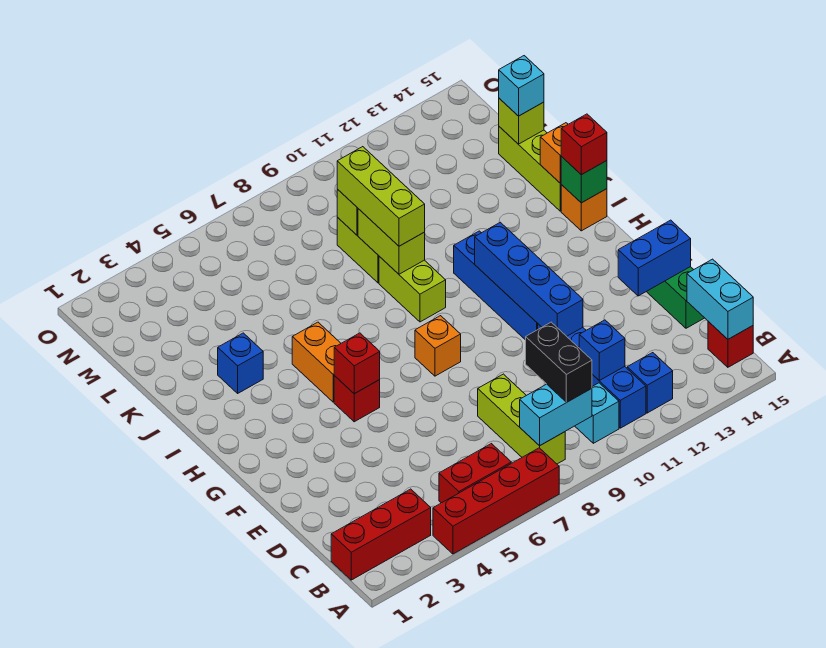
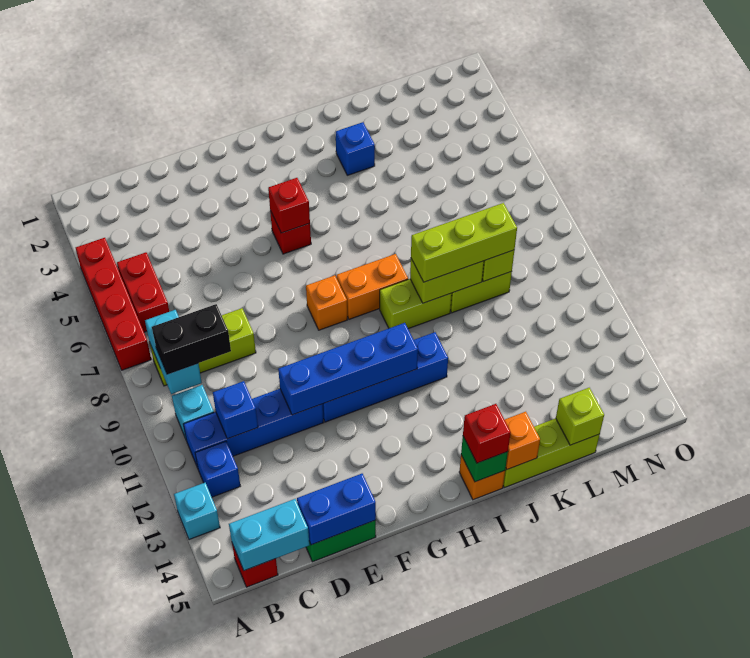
red brick B1:B3 level 1 -> none
blue brick E14:E15 level 2 -> blue brick D15:E15 level 2
orange brick H5:I5 level 1 -> orange brick H8:I8 level 1
cyan brick L15 level 3 -> cyan brick A13 level 1

